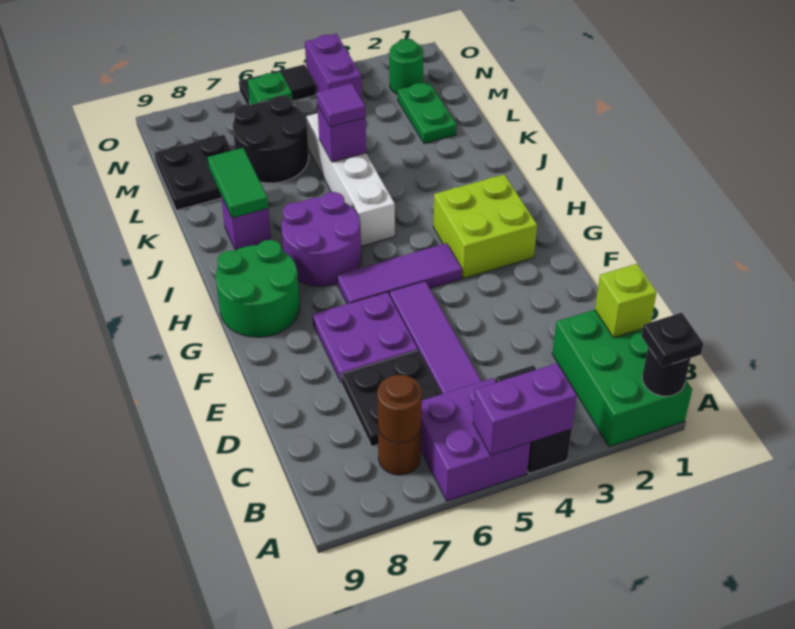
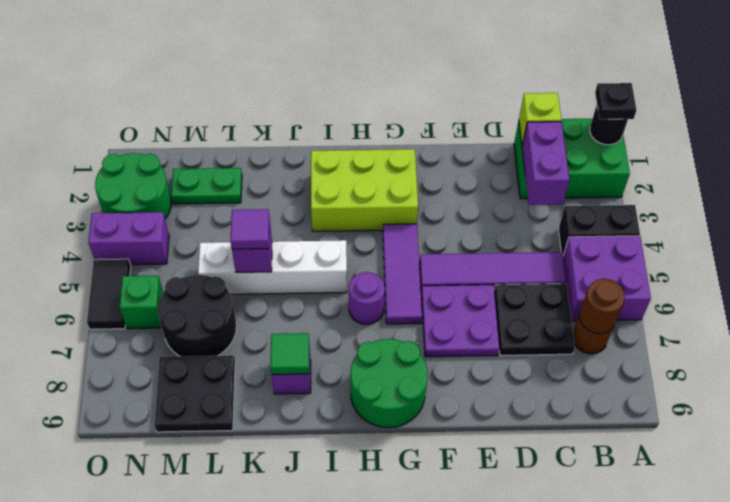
purple brick A4:A5 level 2 -> purple brick C2:C3 level 2
lime brick G2:H3 level 1 -> lime brick G2:I3 level 1
purple round brick H6:I7 level 1 -> purple round brick H6 level 1
green tile J8:K8 level 2 -> green tile J8 level 2
green round brick N2 level 1 -> green round brick N2:O3 level 1

